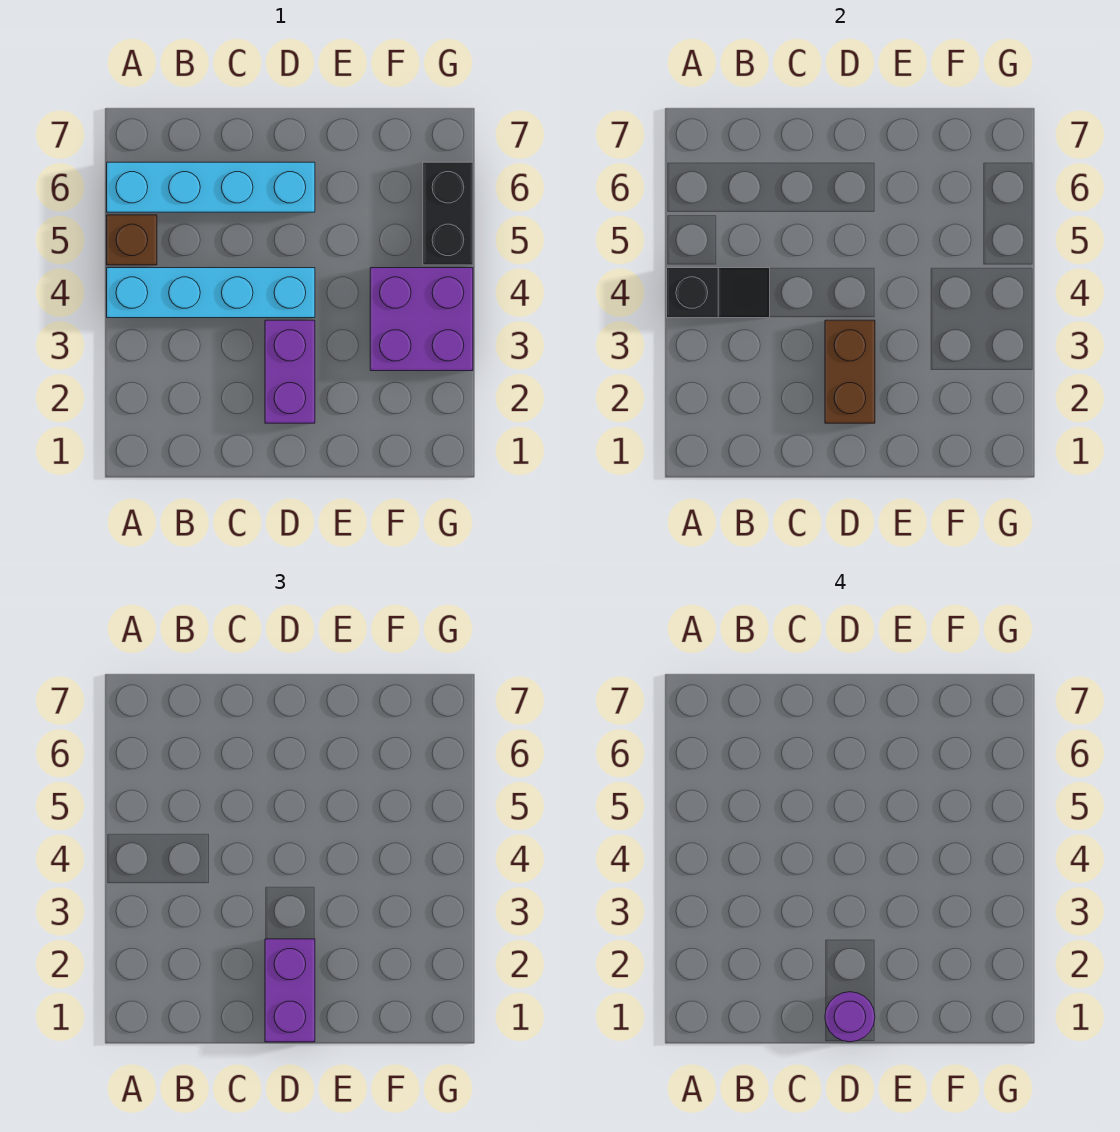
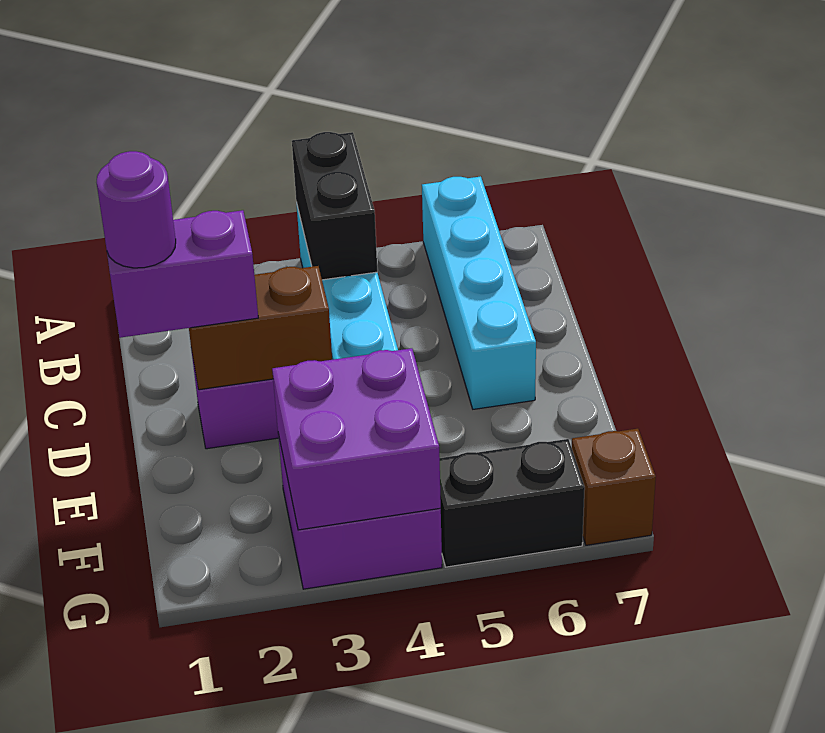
black slope A4:B4 level 2 top A -> black brick A4:B4 level 2
brown brick A5 level 1 -> brown brick G7 level 1
none -> purple brick F3:G4 level 2

